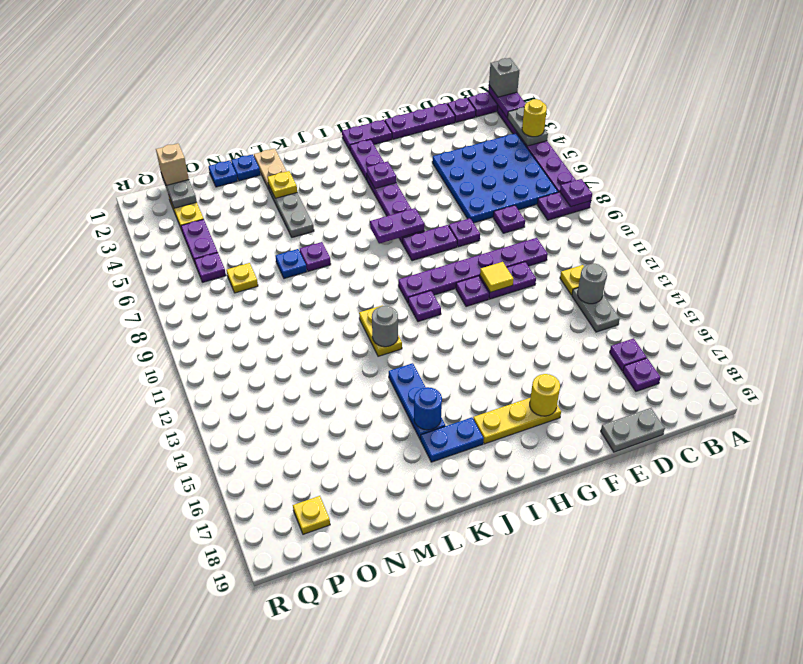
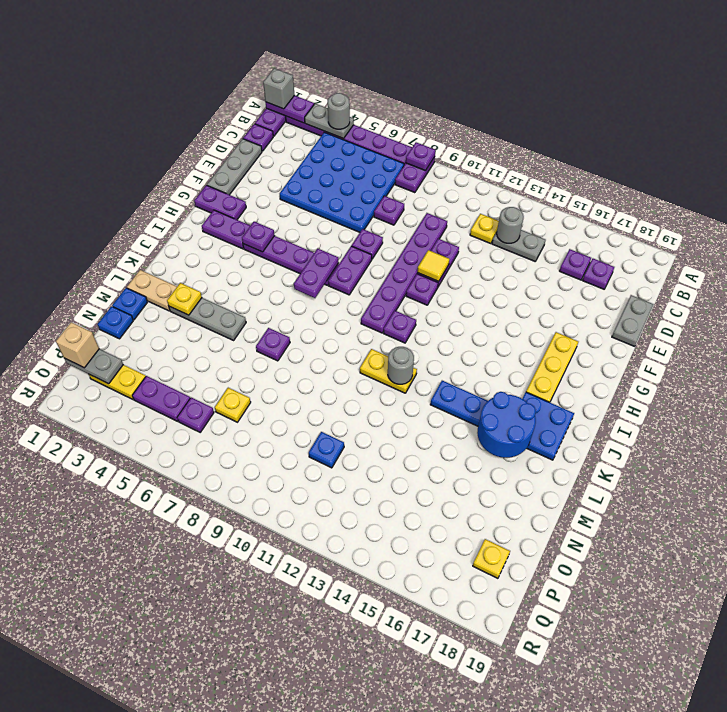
yellow round brick A4 level 3 -> grey round brick A4 level 3
purple plate D1:F1 level 1 -> grey plate D1:F1 level 1
purple plate G1:H1 level 1 -> purple plate G1:G2 level 1
yellow round brick G17 level 2 -> none
blue plate J17:K17 level 1 -> blue plate J17:K18 level 1
blue round brick K16 level 2 -> blue round brick K16:L17 level 2
blue plate M7 level 1 -> blue plate O11 level 1

